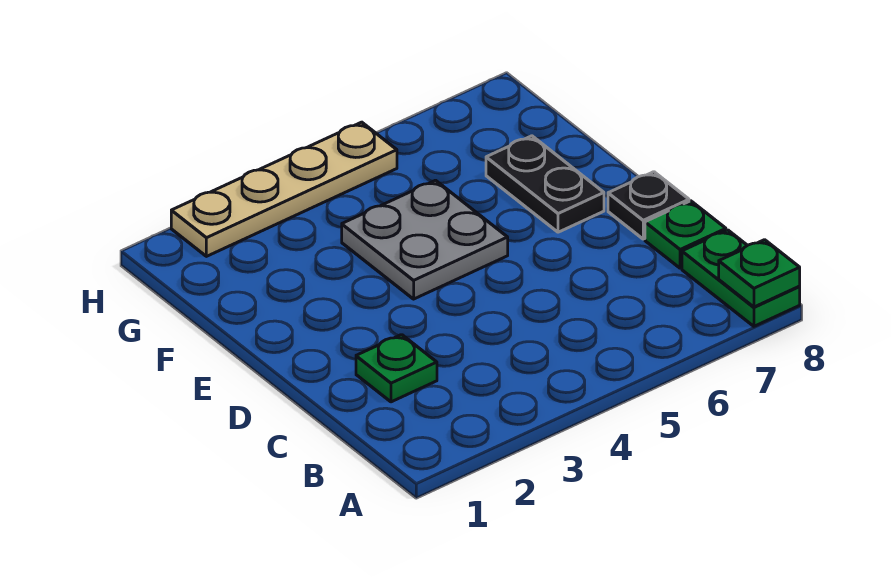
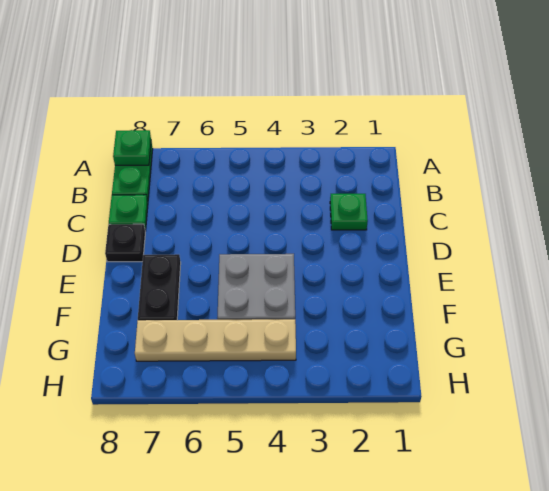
tan plate H2:H5 level 1 -> tan plate G4:G7 level 1

